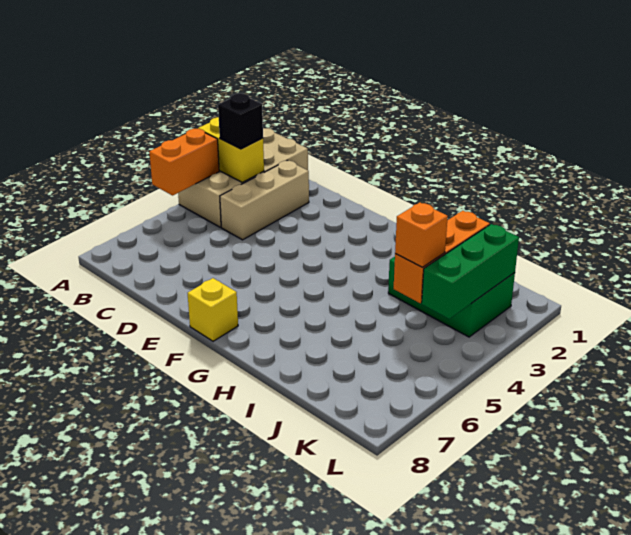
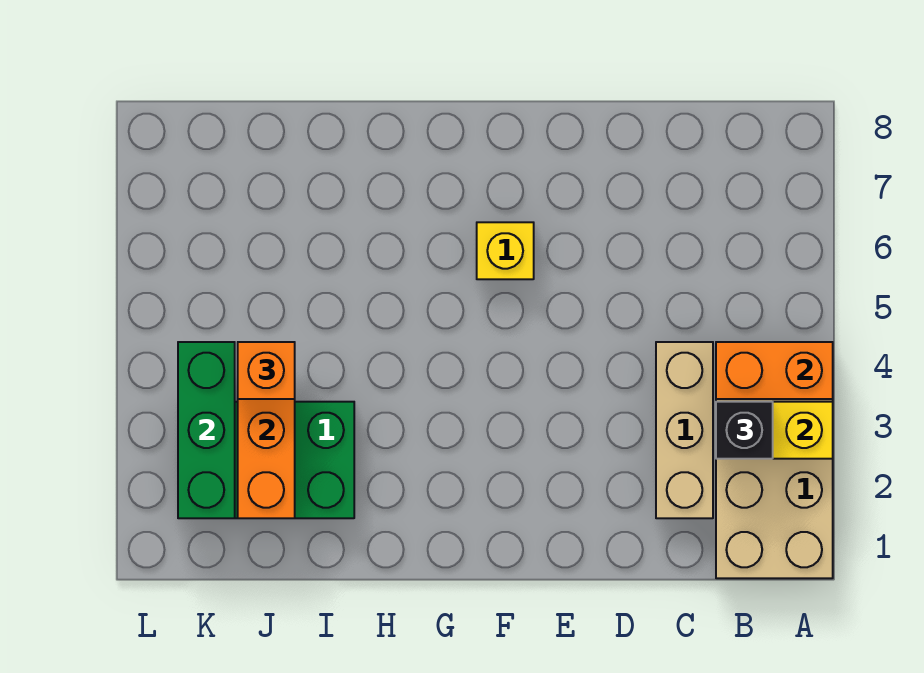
orange brick A4:A5 level 2 -> orange brick A4:B4 level 2
yellow brick F8 level 1 -> yellow brick F6 level 1

